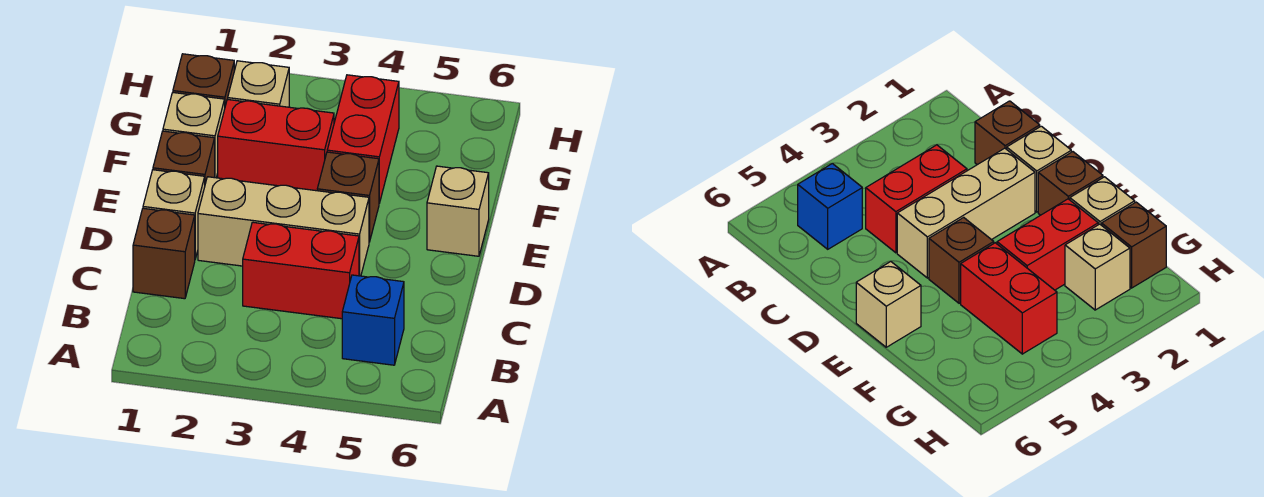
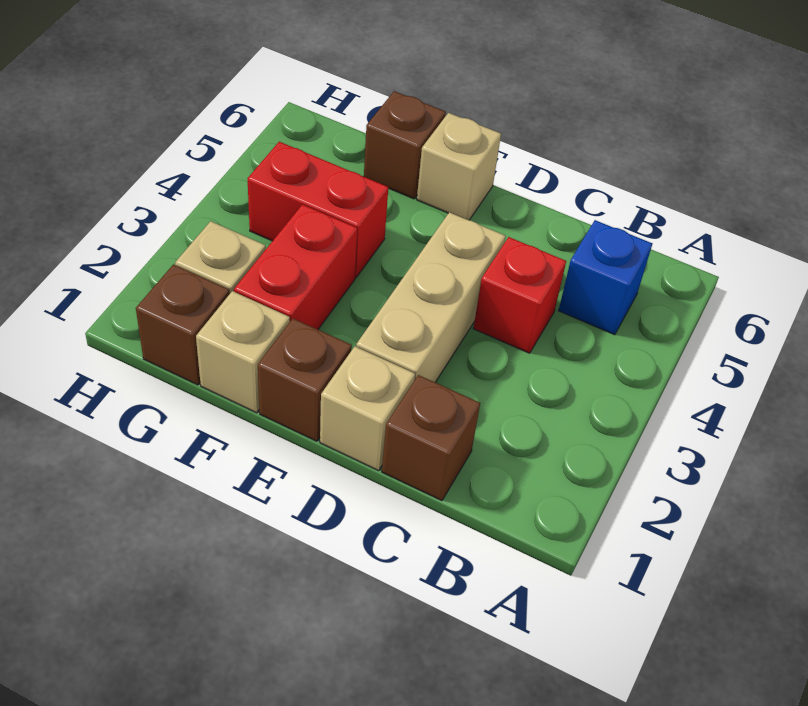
red brick C3:C4 level 1 -> red brick C4 level 1
brown brick E4 level 1 -> brown brick F6 level 1

